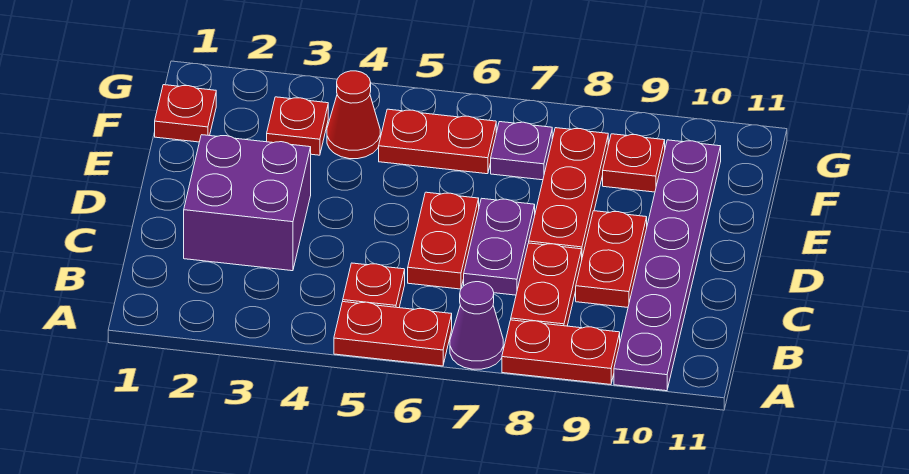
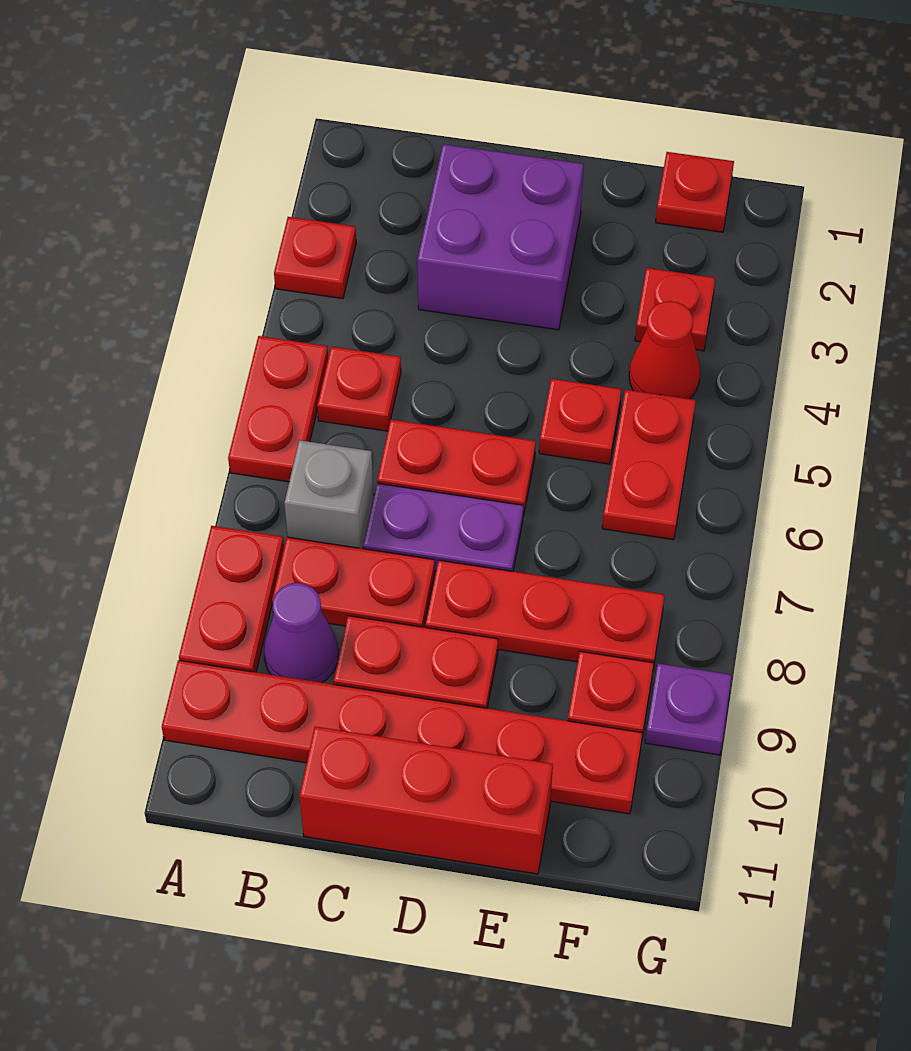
none -> red plate A3 level 1
purple cone A7 level 1 -> purple cone B9 level 1
purple plate A10:F10 level 1 -> red plate A10:F10 level 1
none -> grey brick B7 level 1
none -> red brick C11:E11 level 1
none -> red plate E5 level 1
purple plate F7 level 1 -> purple plate G9 level 1

